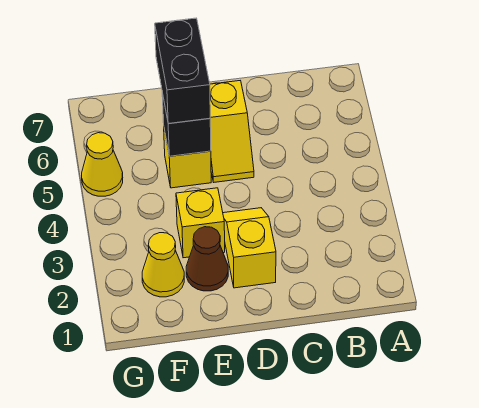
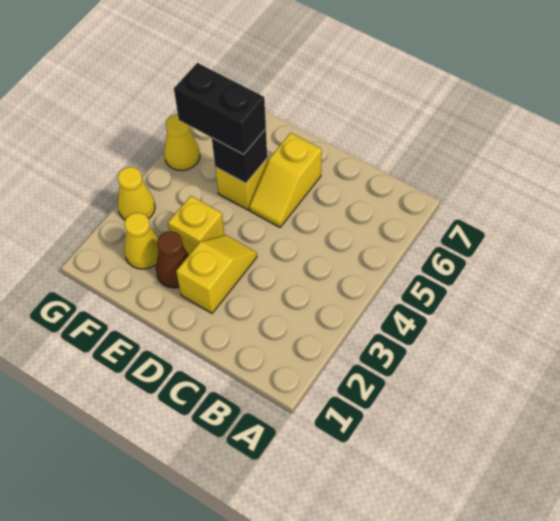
black brick E5:E6 level 3 -> black brick E5:F5 level 3
none -> yellow cone G3 level 1

